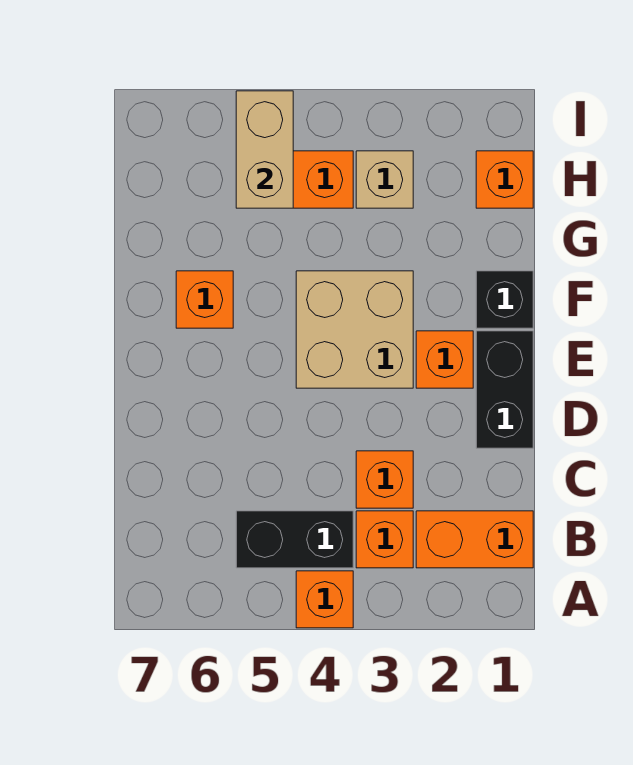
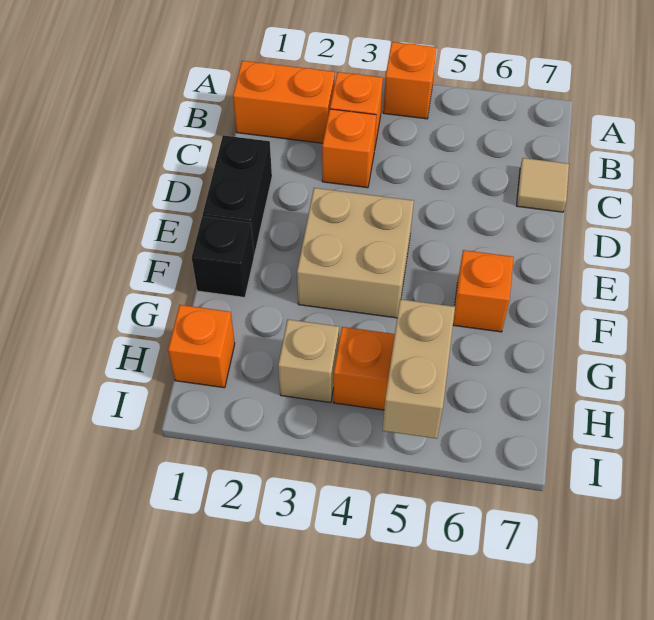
black brick B4:B5 level 1 -> none
none -> tan tile C7 level 1
orange brick E2 level 1 -> none

